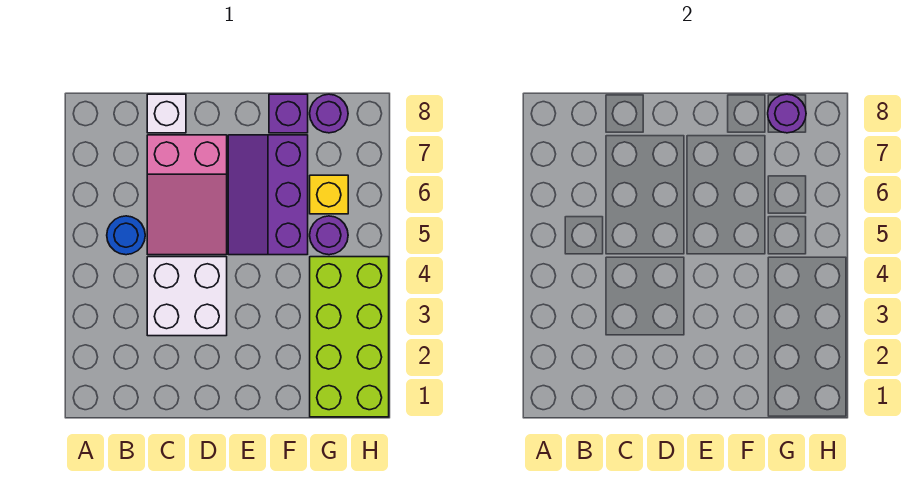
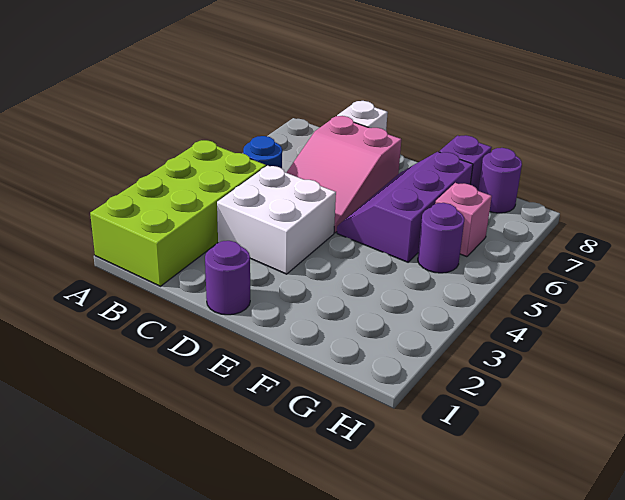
lime brick G1:H4 level 1 -> lime brick A1:B4 level 1
yellow brick G6 level 1 -> pink brick G6 level 1
purple round brick G8 level 2 -> purple round brick D1 level 1

